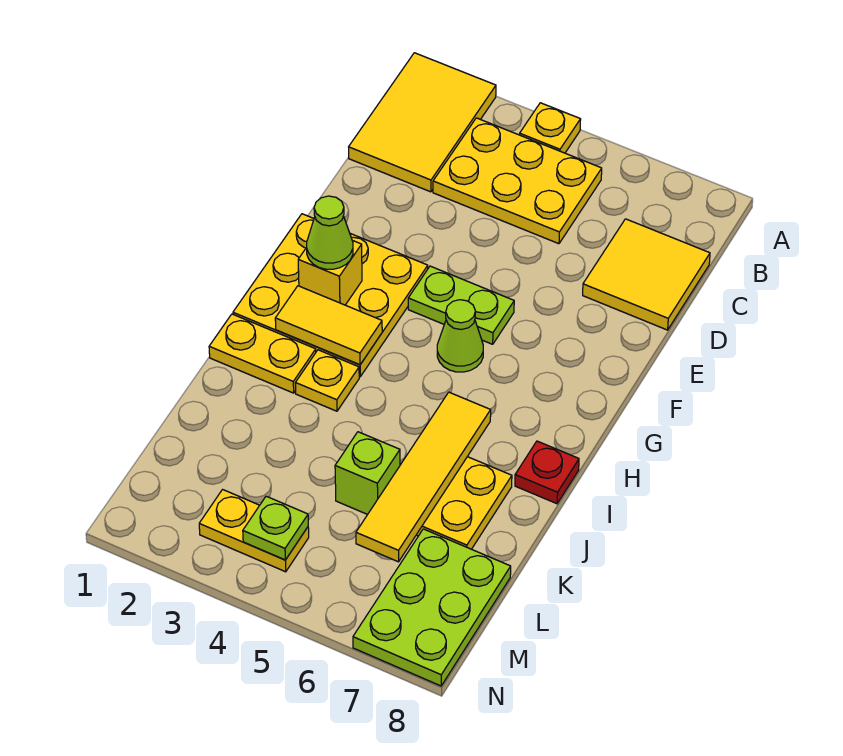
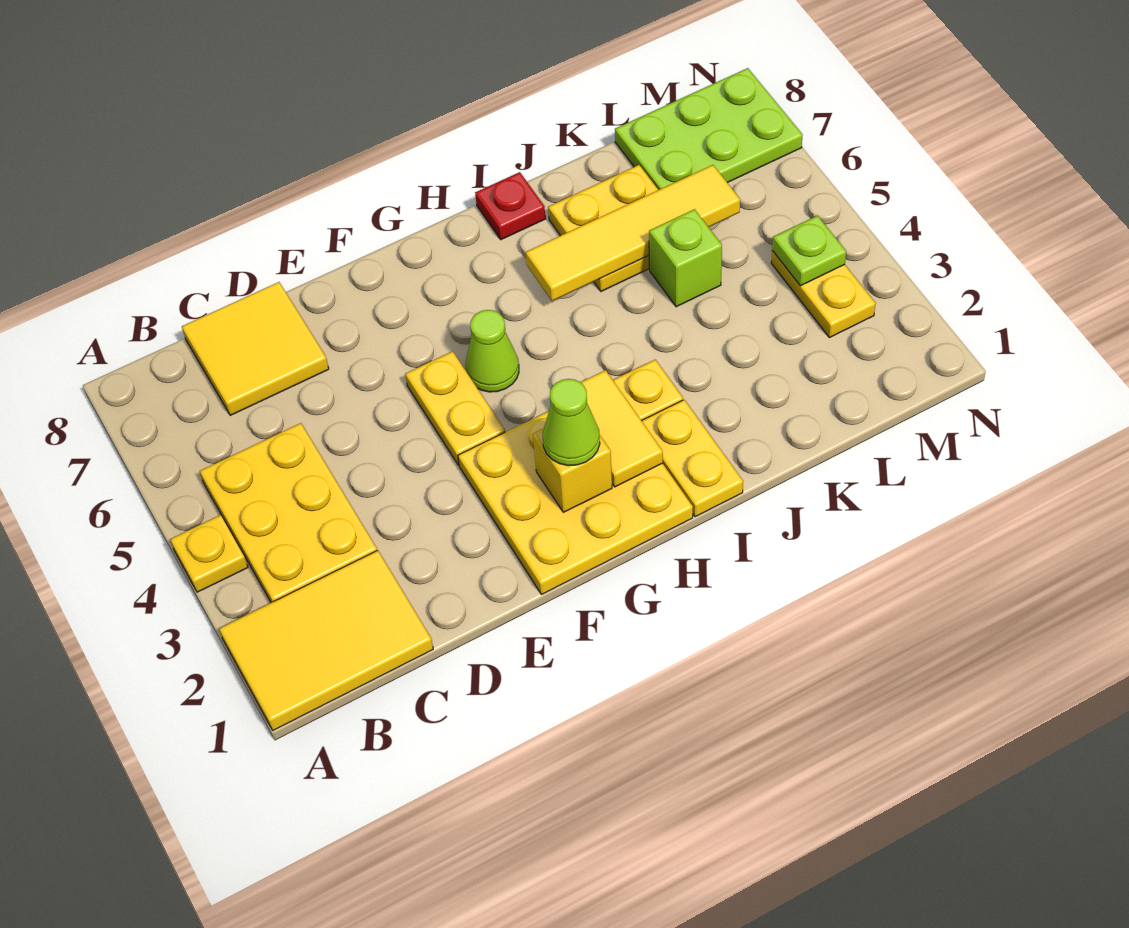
lime plate F4:F5 level 1 -> yellow plate F4:F5 level 1

